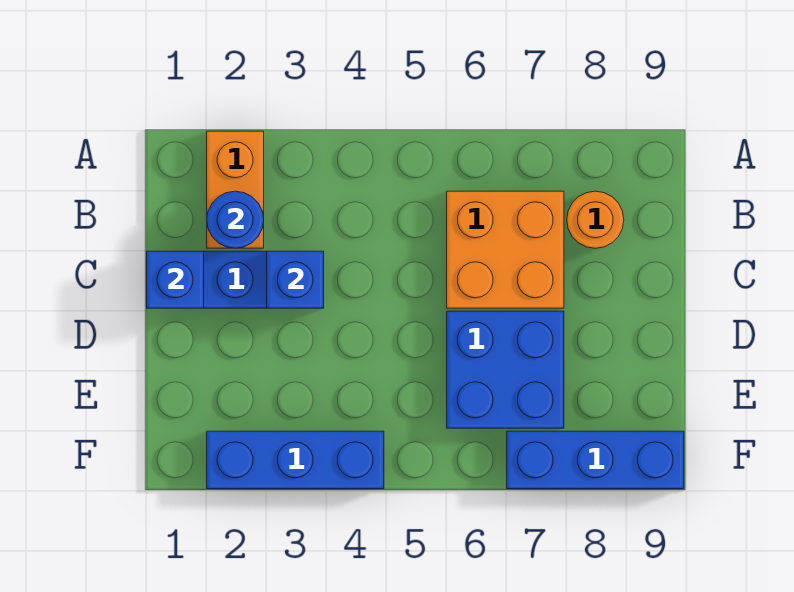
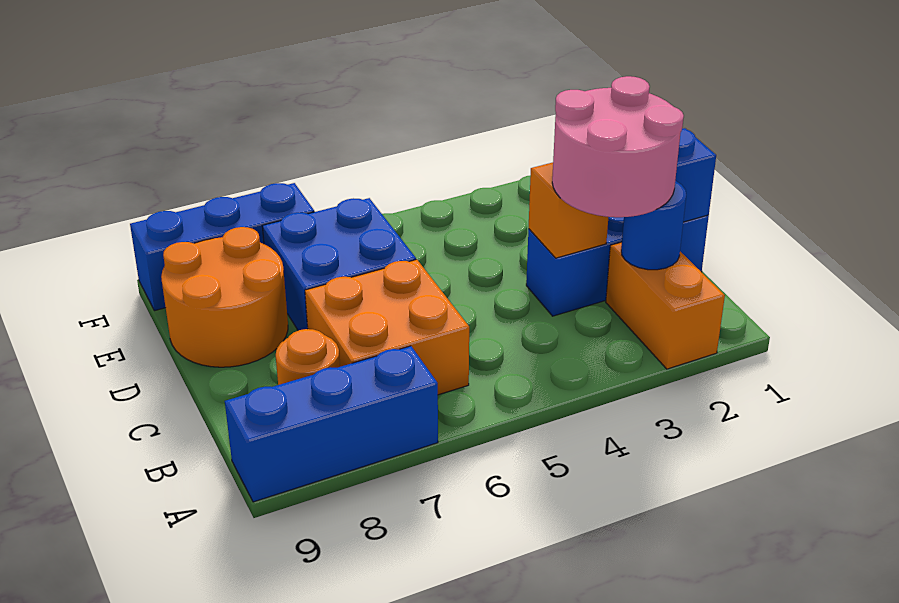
none -> pink round brick B2:C3 level 3
blue brick C3 level 2 -> orange brick C3 level 2
none -> orange round brick D8:E9 level 1
blue brick F2:F4 level 1 -> blue brick A7:A9 level 1

